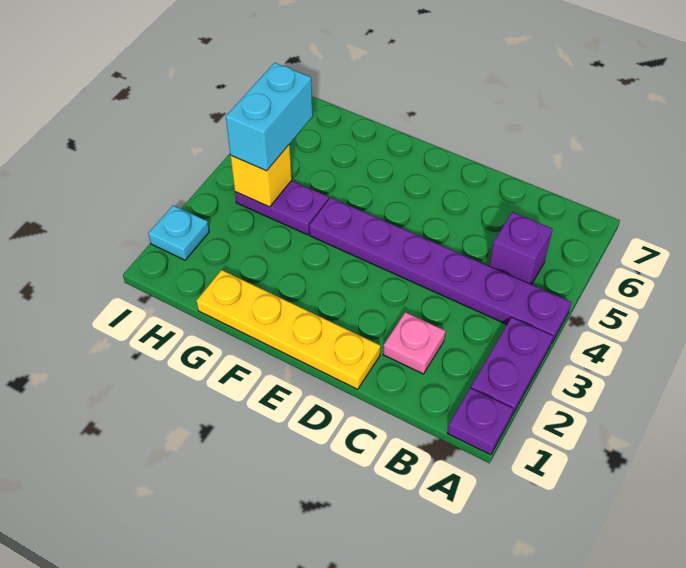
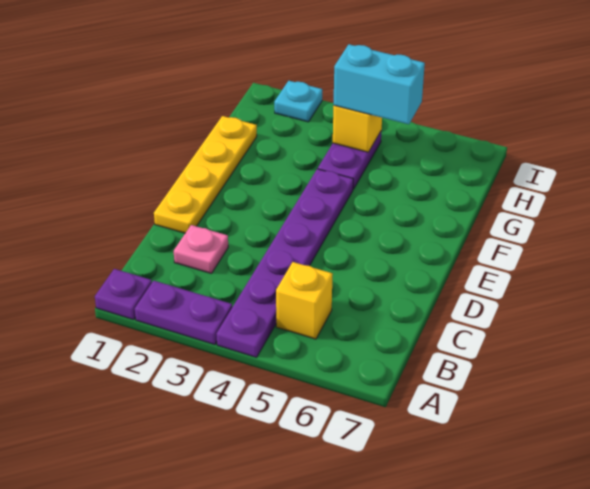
purple brick B5 level 1 -> yellow brick B5 level 1

